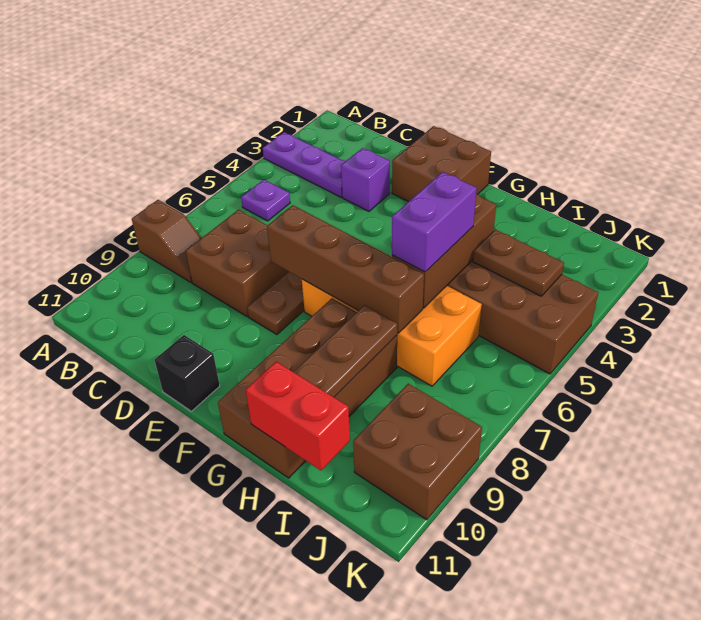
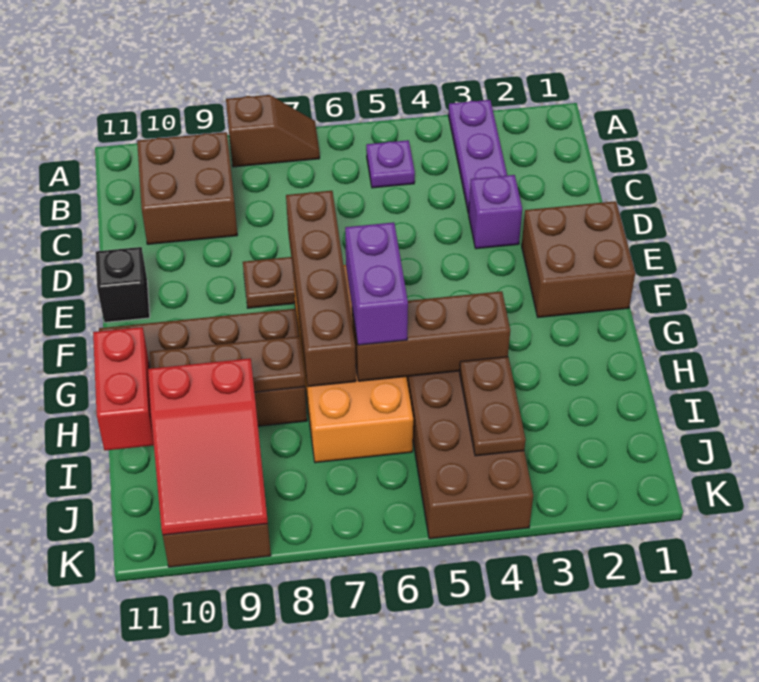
brown slope A8:B8 level 1 top A -> brown slope A7:A8 level 1 top 8
brown brick C7:D8 level 1 -> brown brick B9:C10 level 1
purple brick H5:H6 level 3 -> purple brick G6:H6 level 3
none -> red slope I9:K10 level 2 top I

